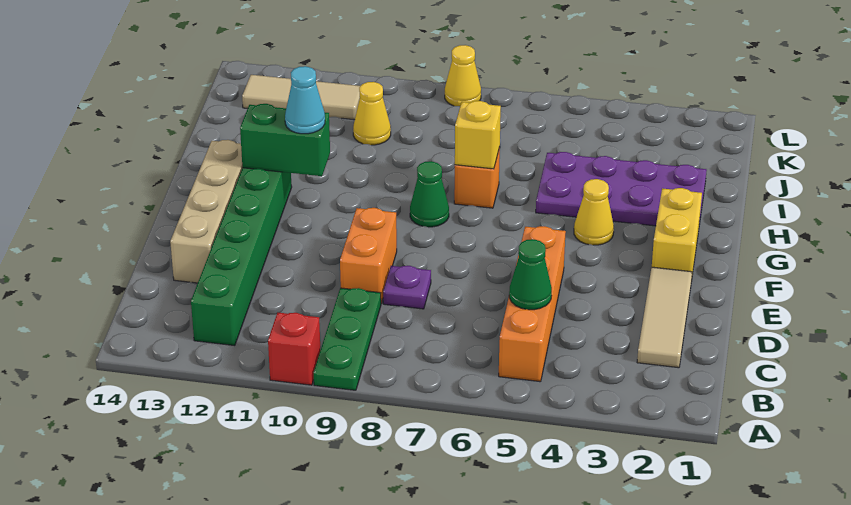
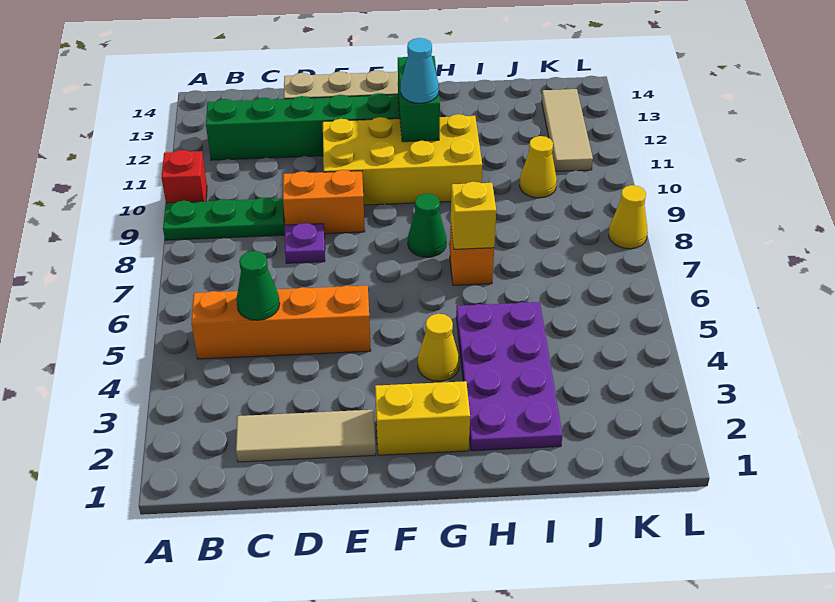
none -> yellow brick E10:H11 level 1

